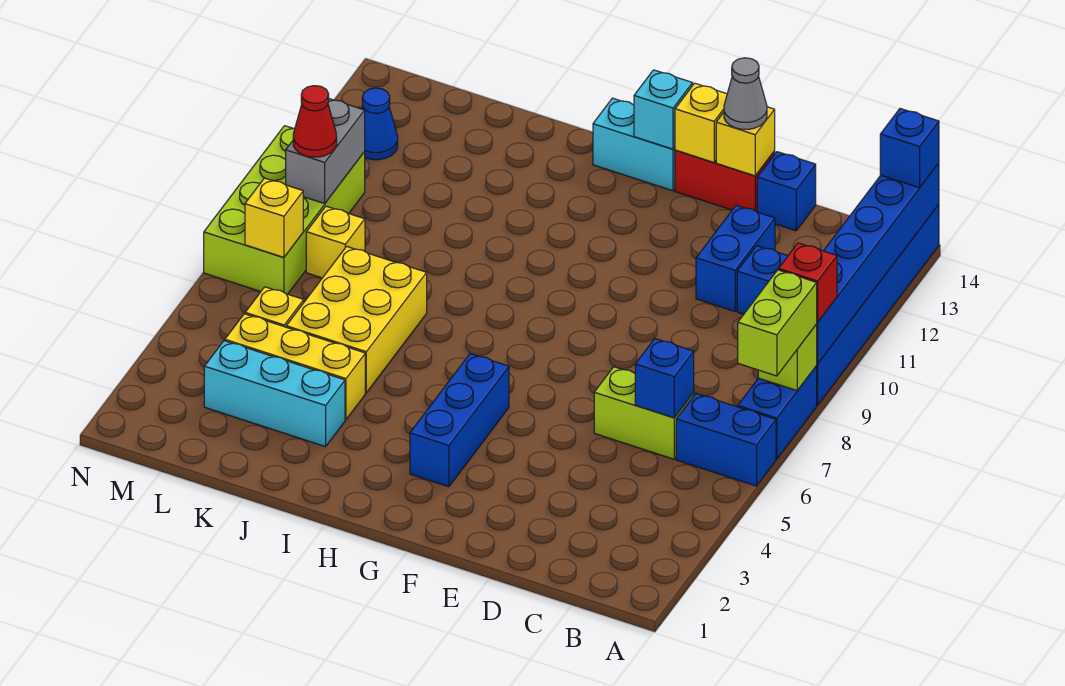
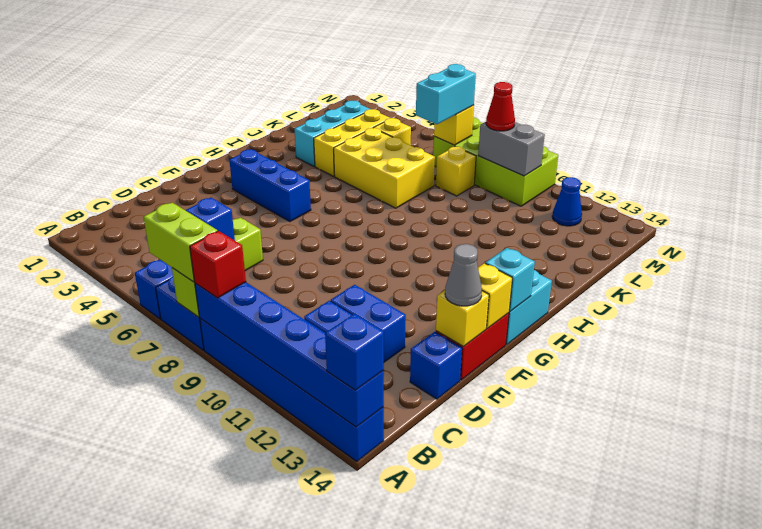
none -> cyan brick L7:M7 level 3

